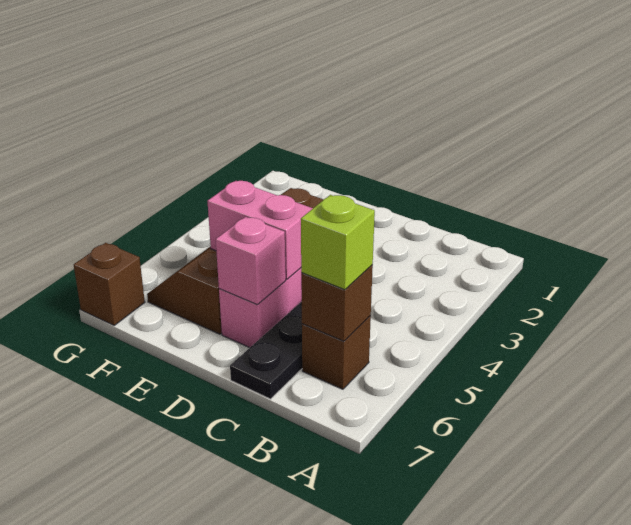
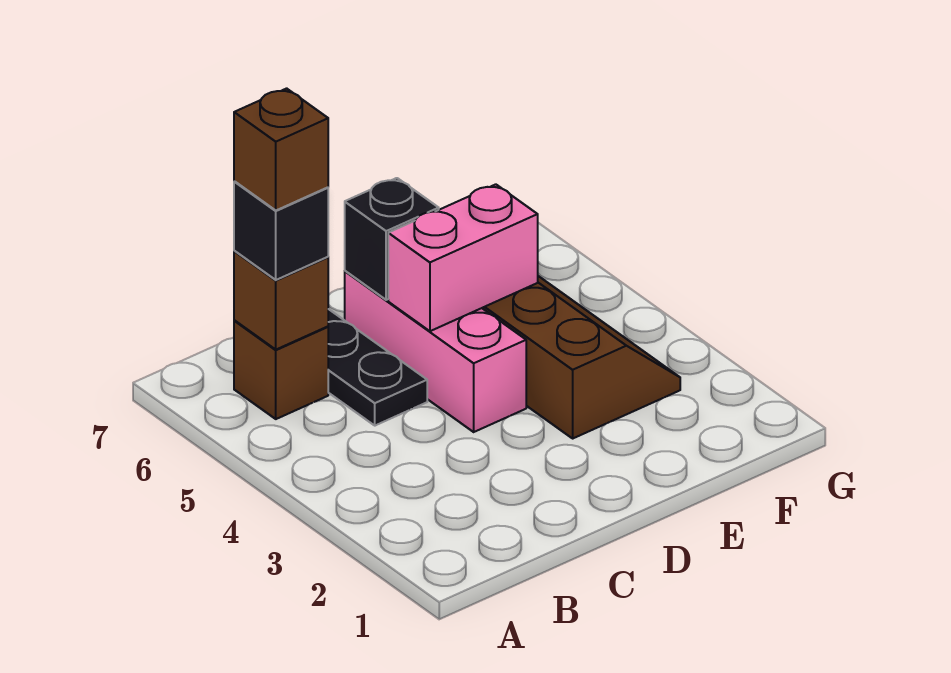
lime brick B6 level 3 -> black brick B6 level 3
pink brick D6 level 2 -> black brick D6 level 2
brown brick G7 level 1 -> brown brick B6 level 4

